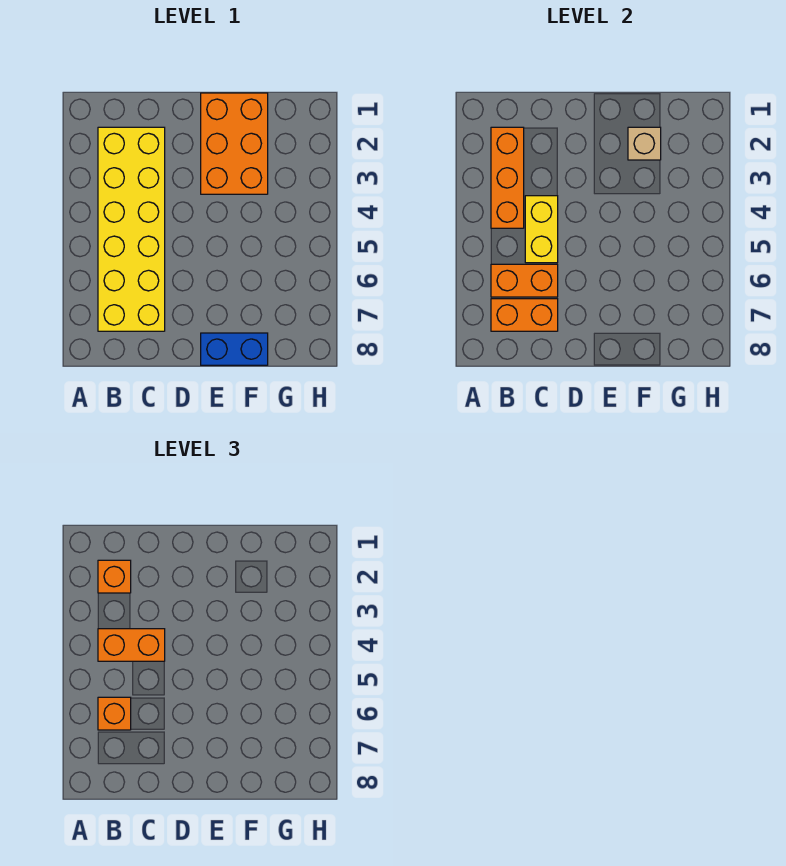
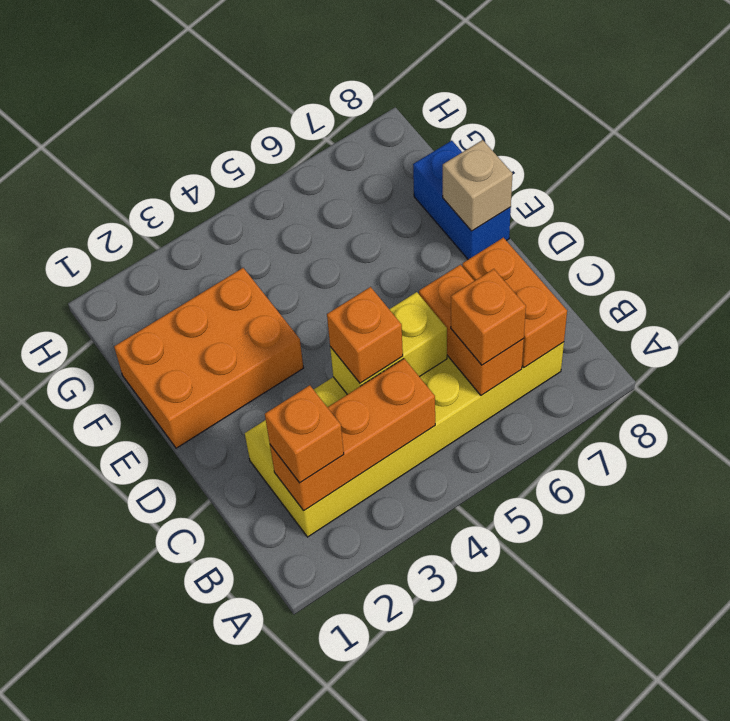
orange brick B4:C4 level 3 -> orange brick C4 level 3
tan brick F2 level 2 -> tan brick E8 level 2

